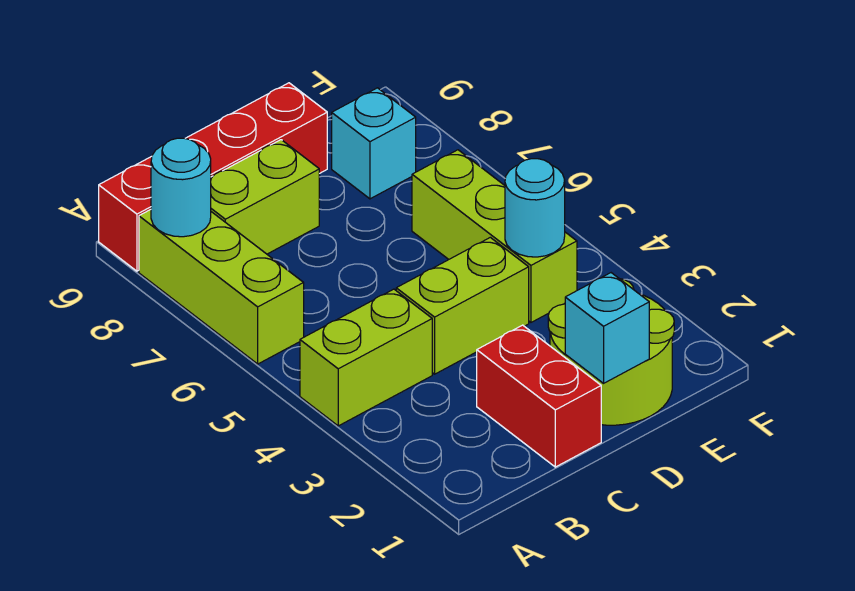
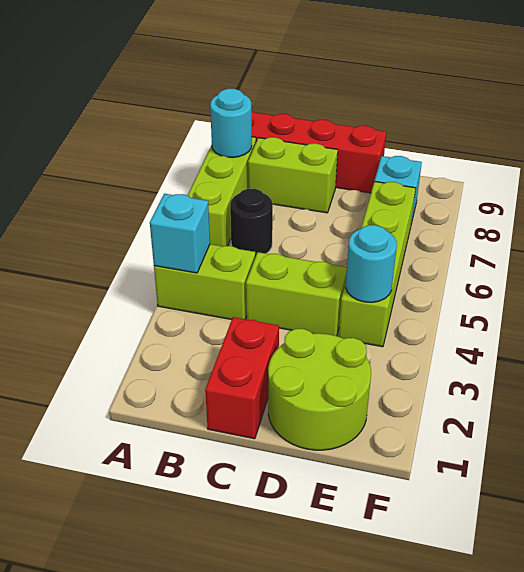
none -> black round brick B6 level 1
cyan brick D1 level 2 -> cyan brick A4 level 2
lime brick E4:E6 level 1 -> lime brick E4:E7 level 1

